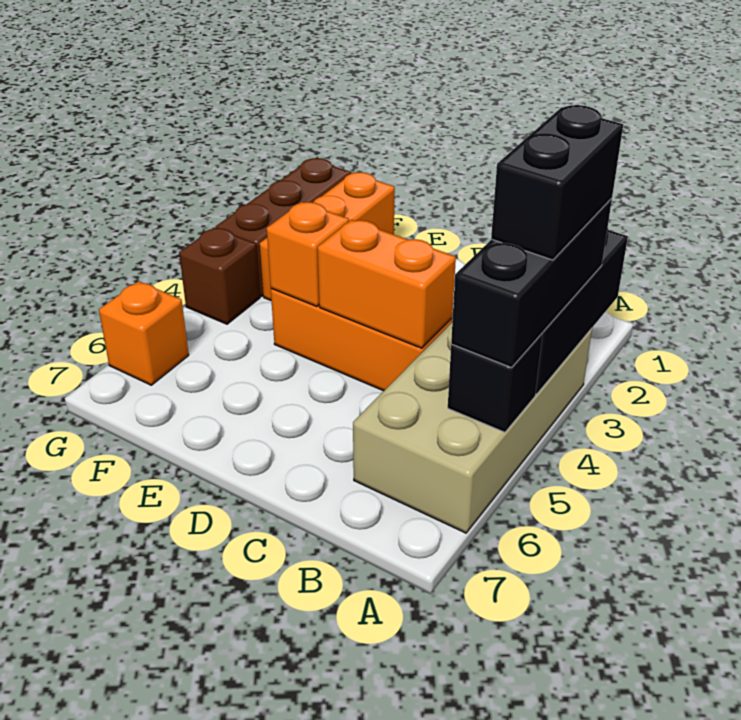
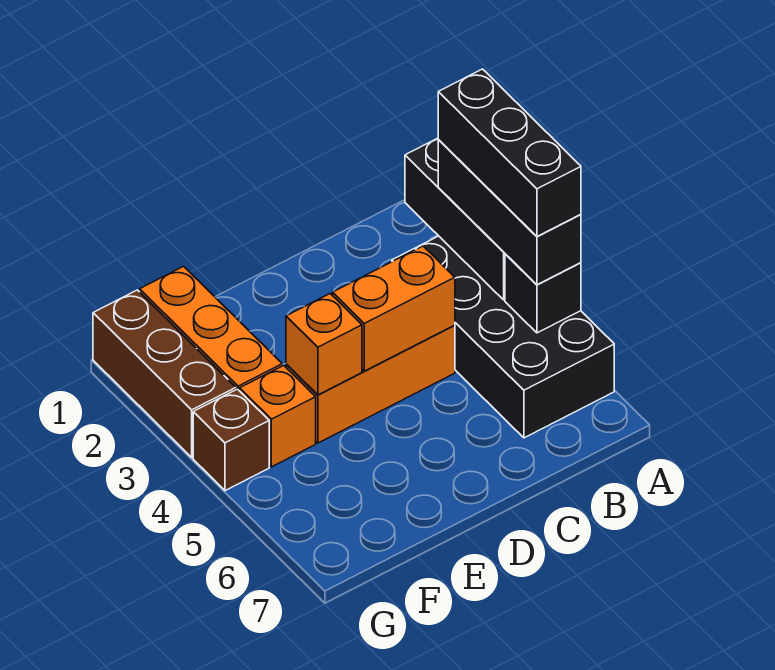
tan brick A3:B6 level 1 -> black brick A3:B6 level 1
black brick A3:A4 level 4 -> black brick A3:A5 level 4
orange brick G6 level 1 -> orange brick F4 level 1

